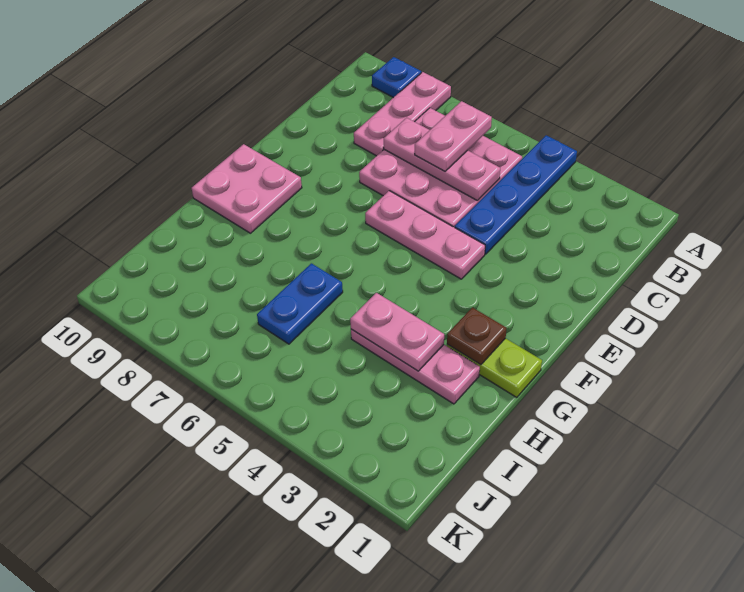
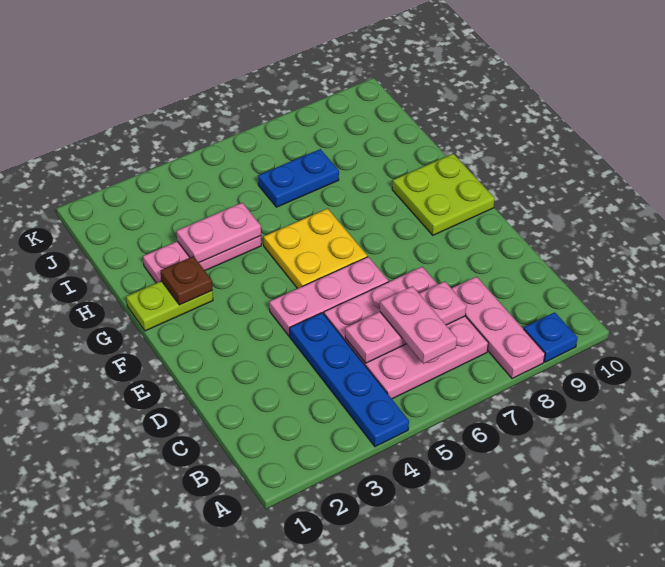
none -> yellow plate F5:G6 level 1
pink plate F9:G10 level 1 -> lime plate F9:G10 level 1
blue plate H6:I6 level 1 -> blue plate I6:I7 level 1

